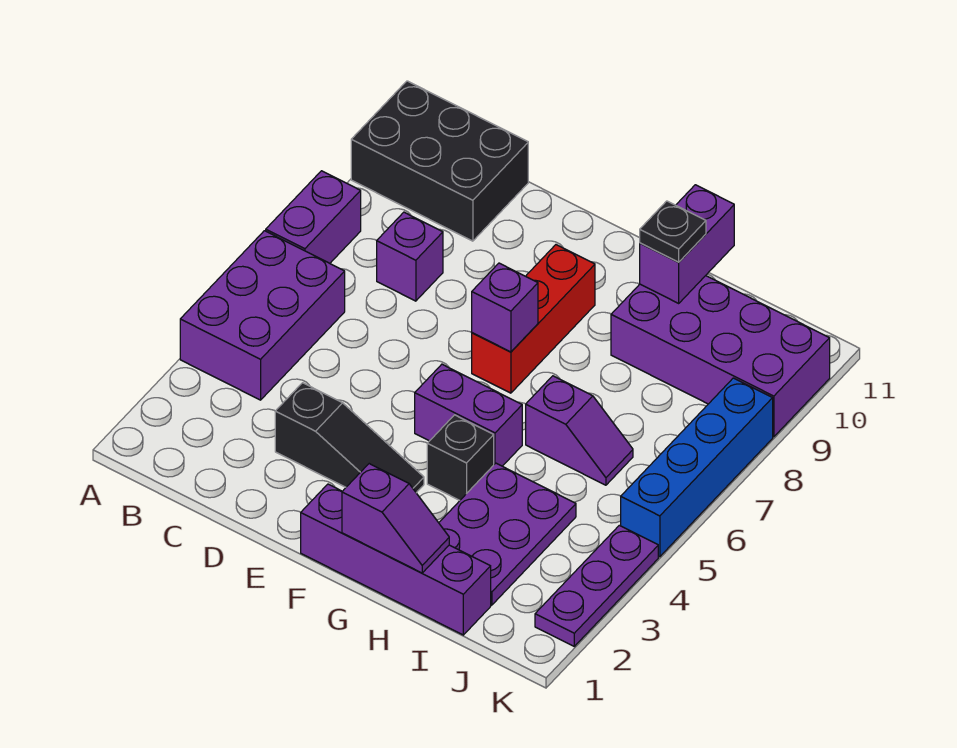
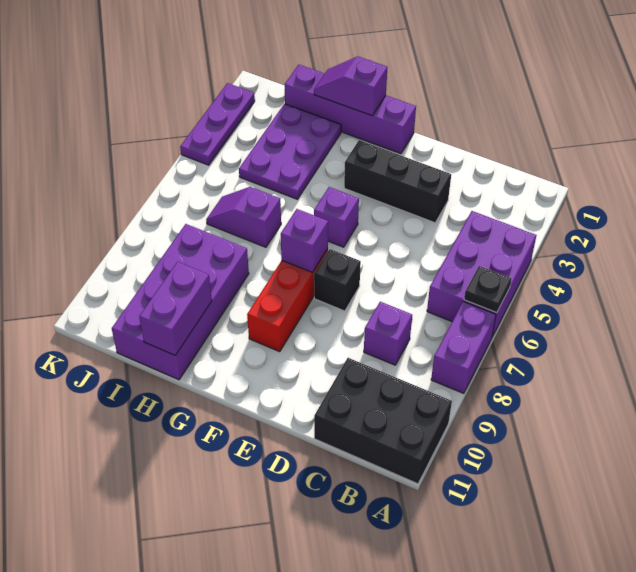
black slope D3:F3 level 1 top D -> black brick D3:F3 level 1
purple brick F5:G5 level 1 -> purple brick F5 level 1
black brick G4 level 1 -> black brick E7 level 1
purple brick H9:K10 level 1 -> purple brick H8:I11 level 1
black plate H10 level 3 -> black plate A6 level 2
blue brick K5:K8 level 1 -> none

